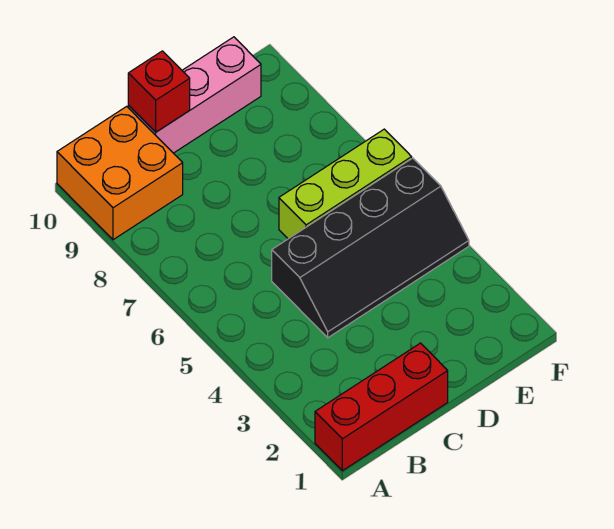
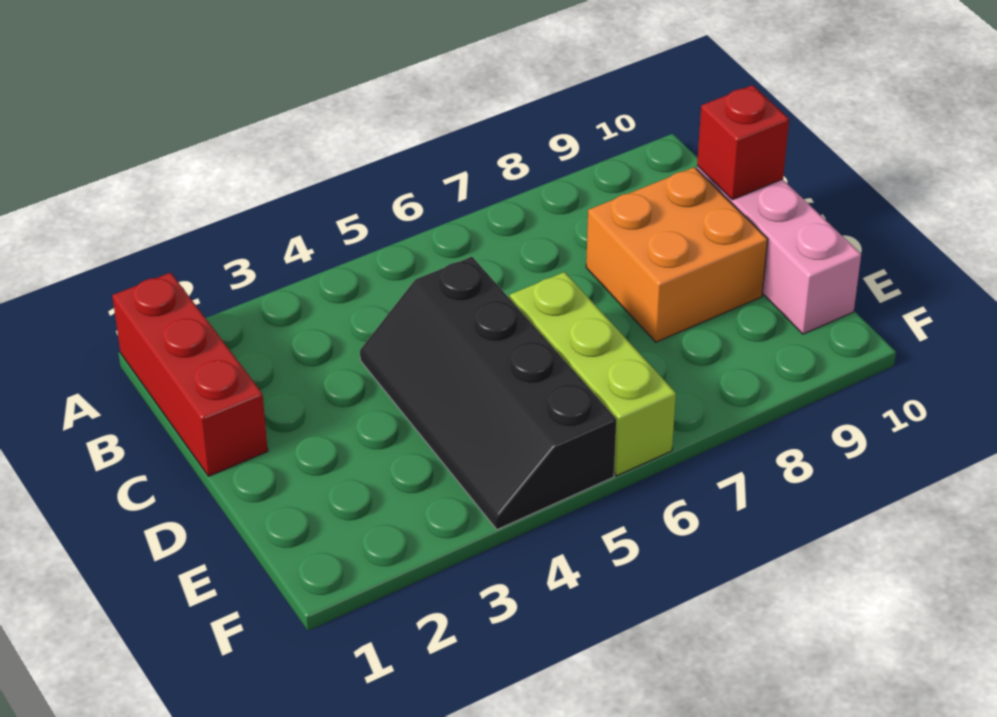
orange brick A9:B10 level 1 -> orange brick C8:D9 level 1

